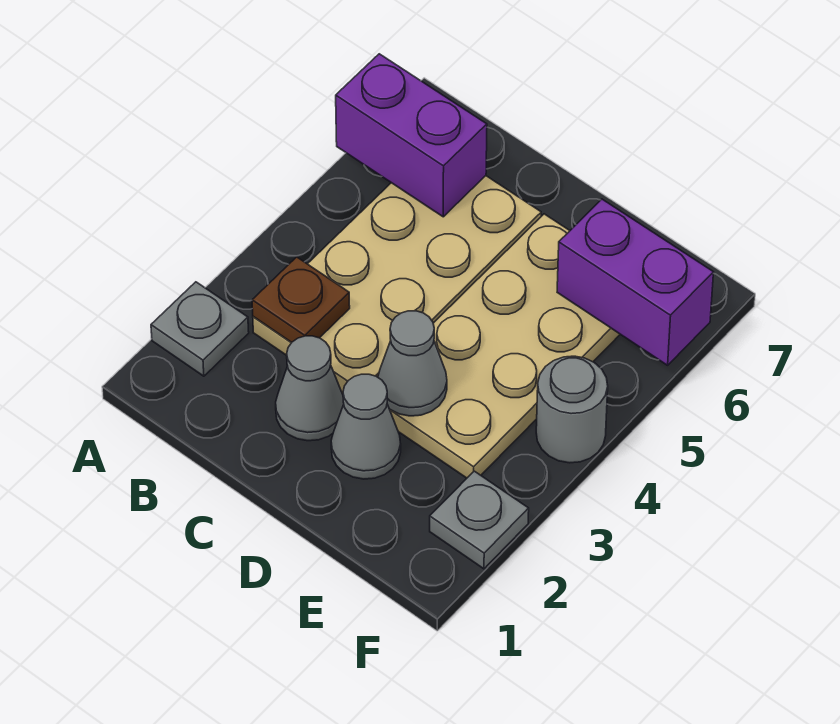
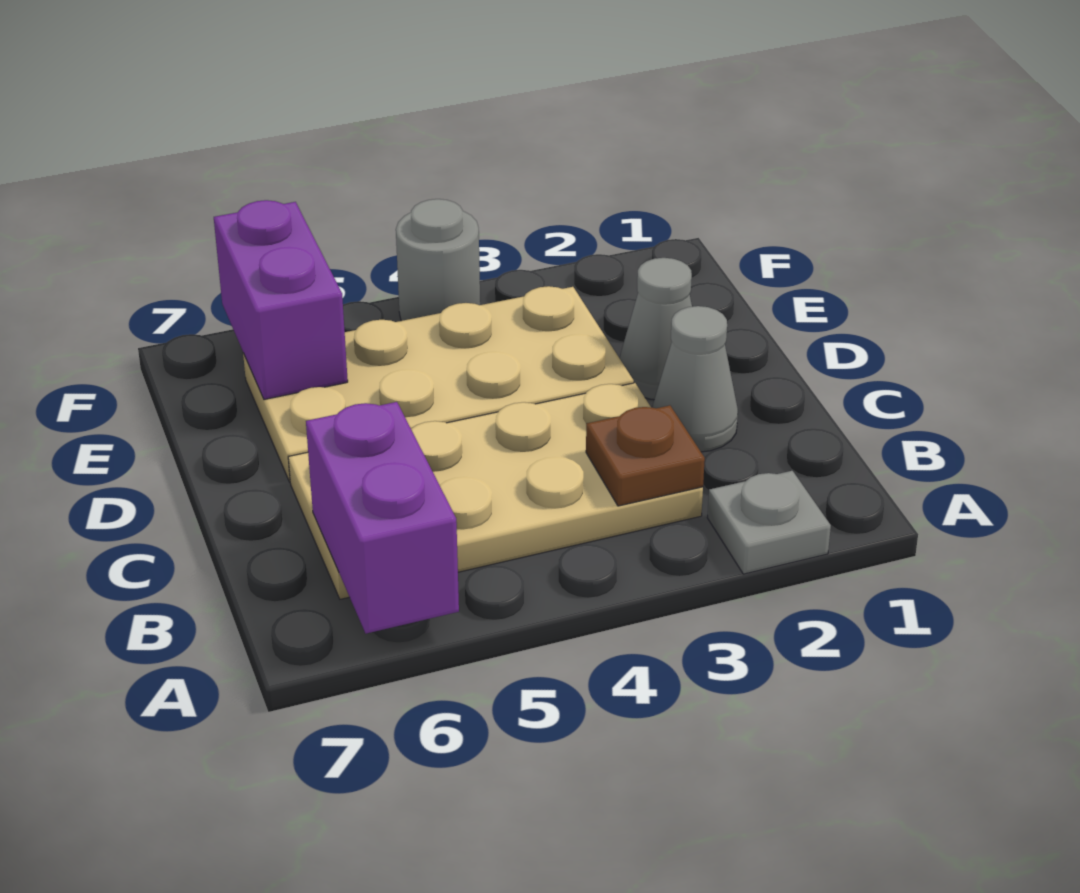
grey cone D3 level 2 -> none
grey plate F2 level 1 -> none

